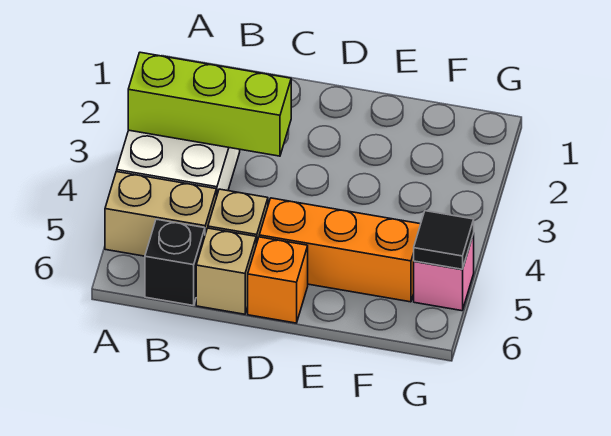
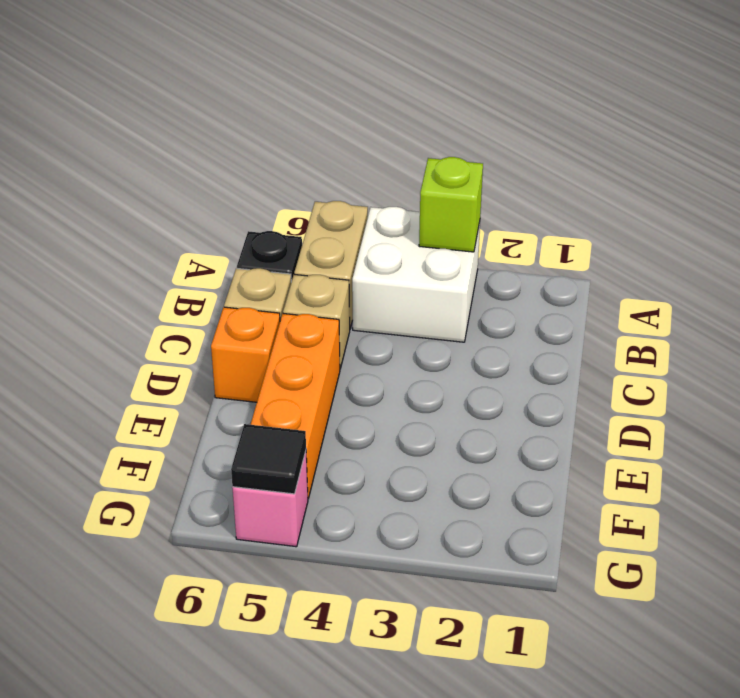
lime brick A3:C3 level 2 -> lime brick A3 level 2

